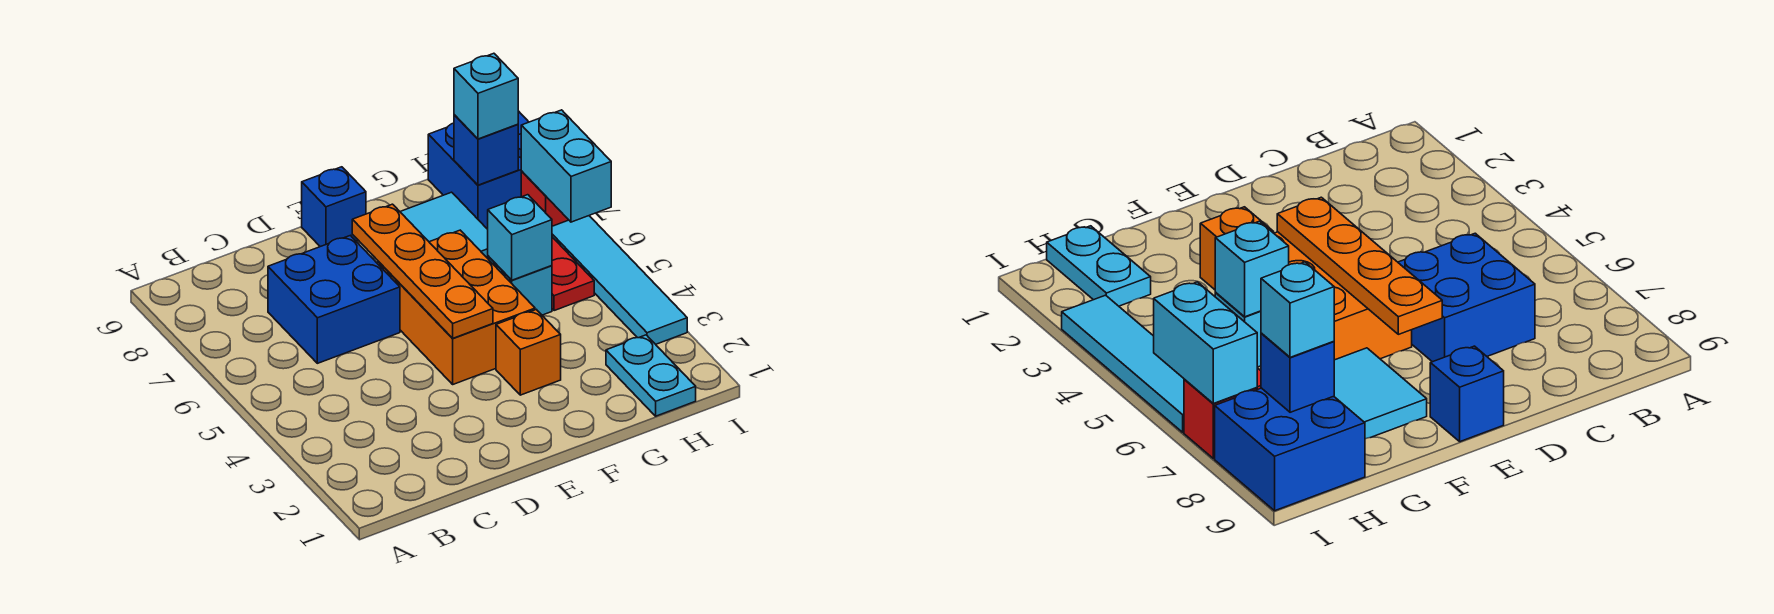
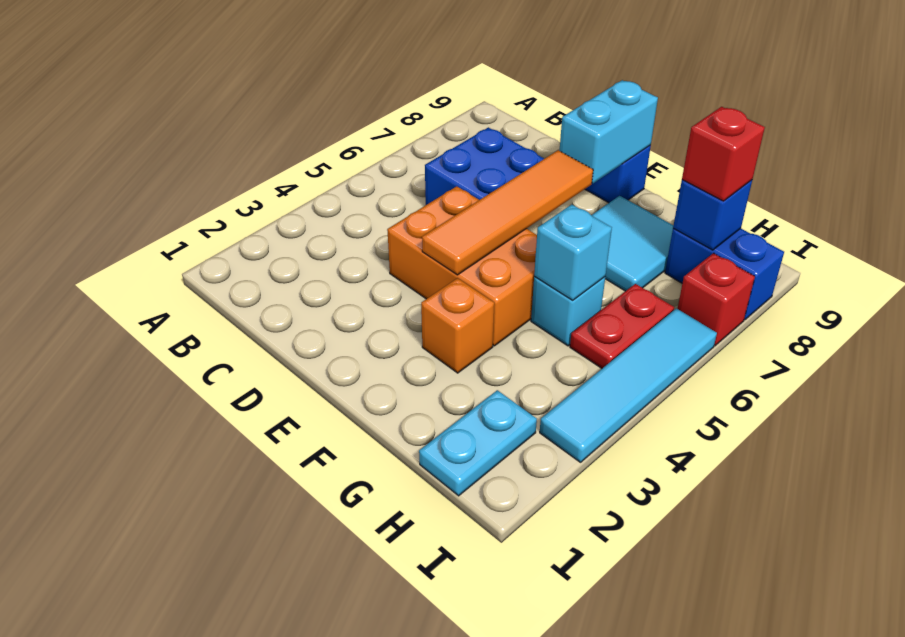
orange brick E4:F6 level 1 -> orange brick D4:F5 level 1
orange plate E4:E7 level 2 -> orange tile E4:E7 level 2
blue brick H8:I9 level 1 -> blue brick H8:I8 level 1
cyan brick H8 level 3 -> red brick H8 level 3
cyan brick I6:I7 level 2 -> cyan brick E8:E9 level 2

